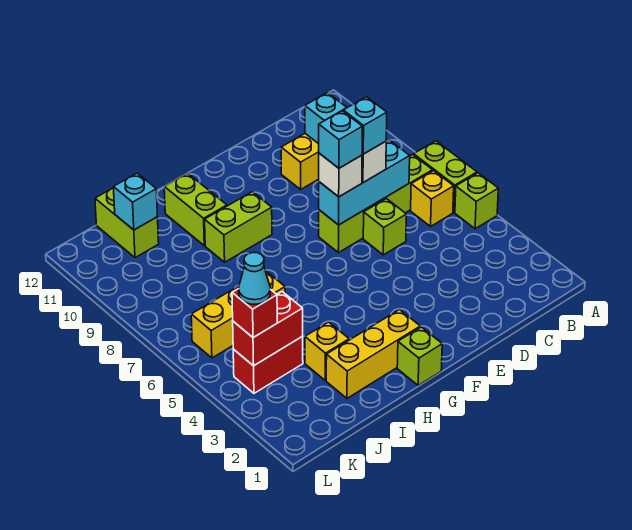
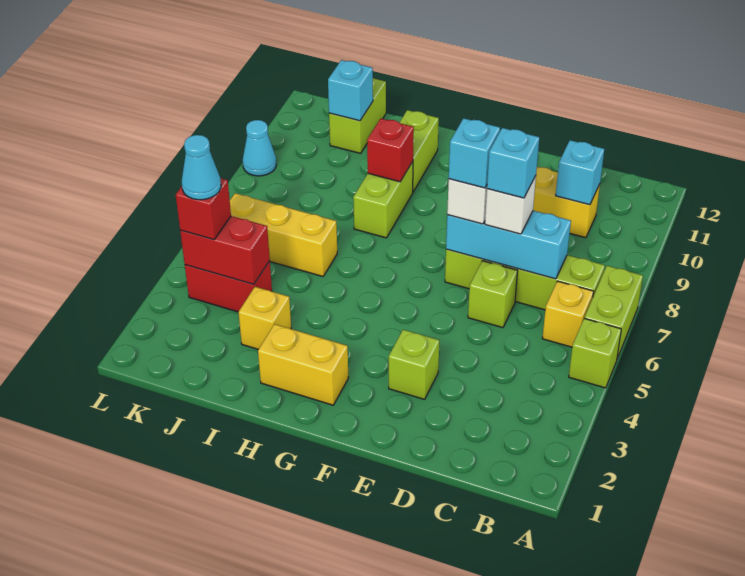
lime brick G1 level 1 -> lime brick E3 level 1
yellow brick G2:I2 level 1 -> yellow brick G2:H2 level 1
lime brick G9:H9 level 1 -> lime brick H8:H9 level 1
none -> red brick H9 level 2
none -> cyan cone L9 level 1

